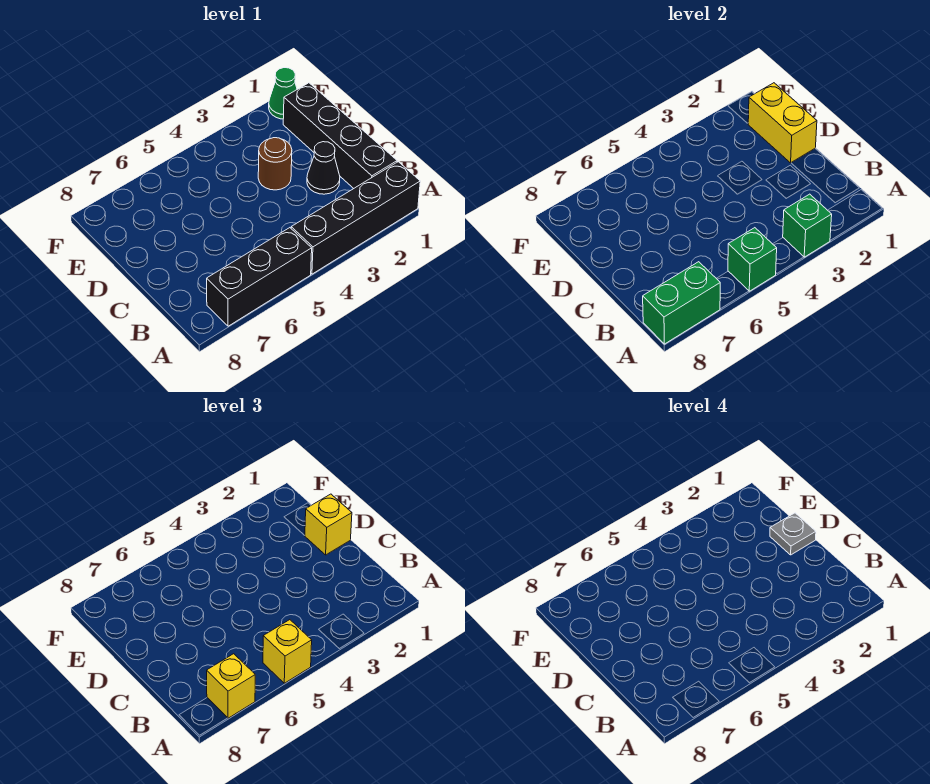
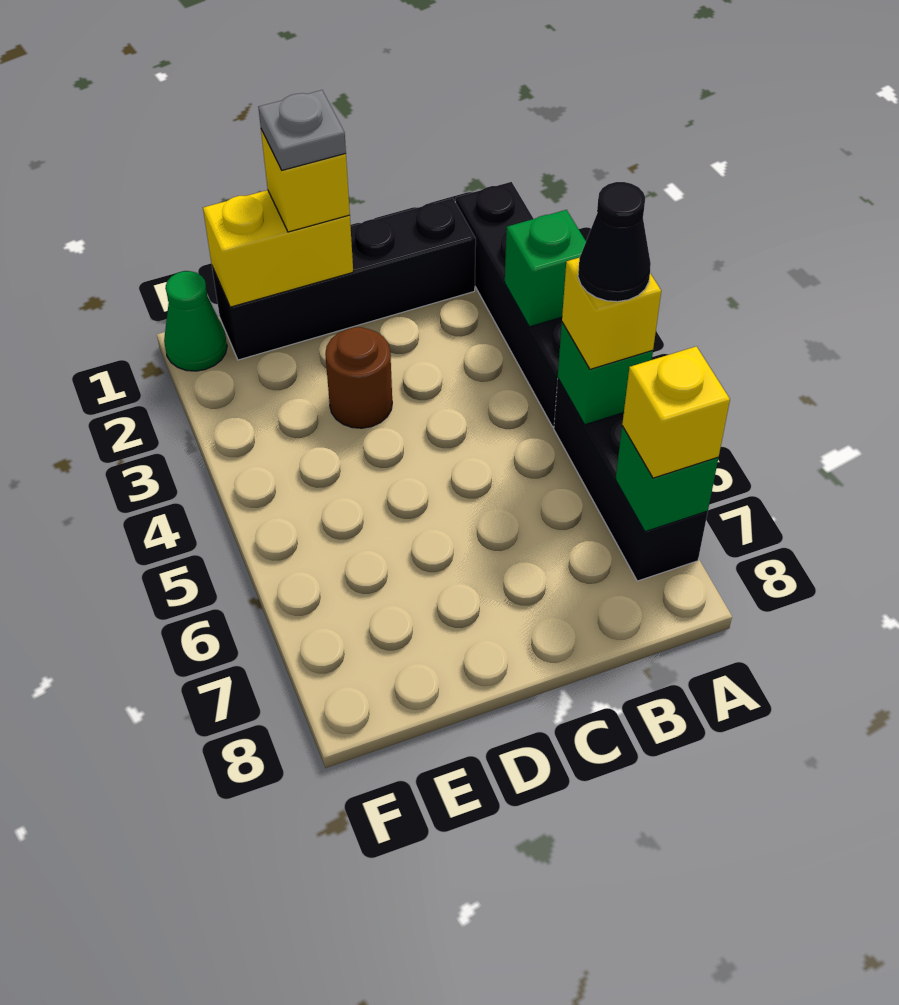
green brick A7:A8 level 2 -> green brick A7 level 2
black cone C2 level 1 -> black cone A5 level 4

